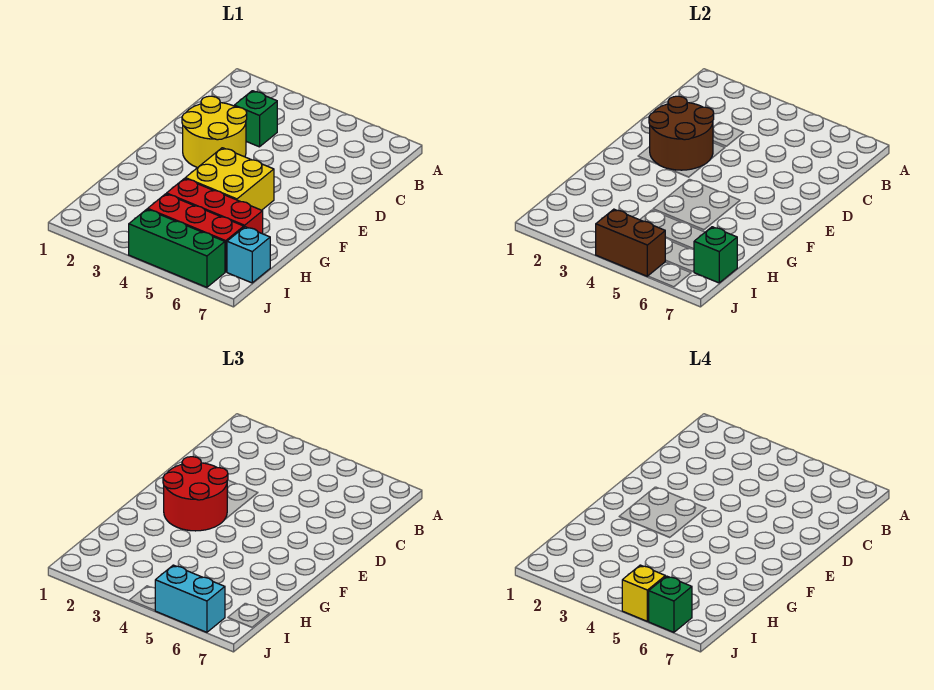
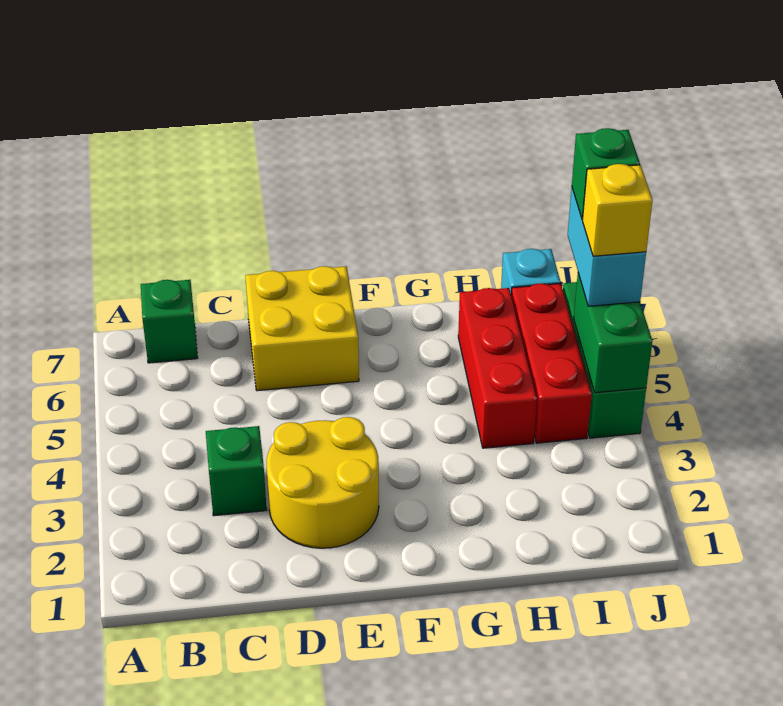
brown round brick D2:E3 level 2 -> none
red round brick E2:F3 level 3 -> none
yellow brick F4:G5 level 1 -> yellow brick D6:E7 level 1
green brick I7 level 2 -> green brick B7 level 1
brown brick J4:J5 level 2 -> green brick J4:J5 level 2

